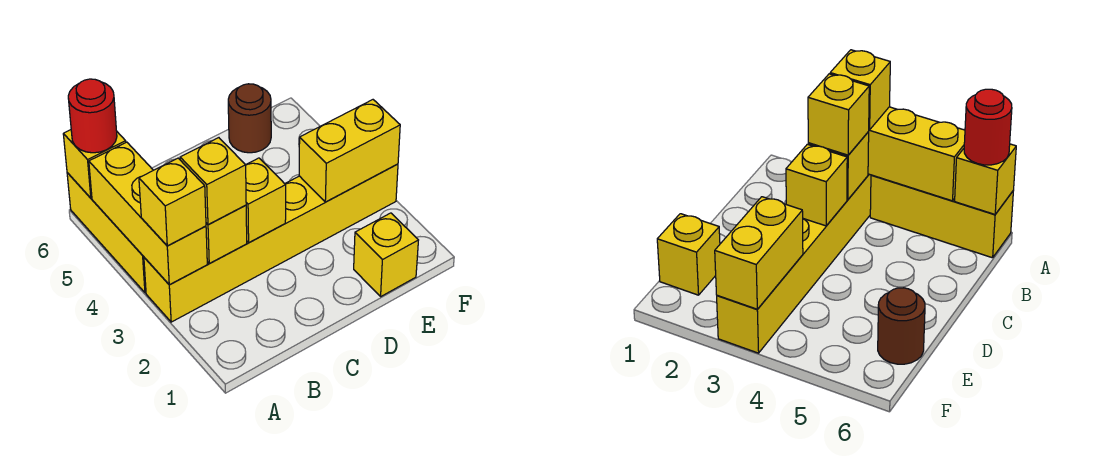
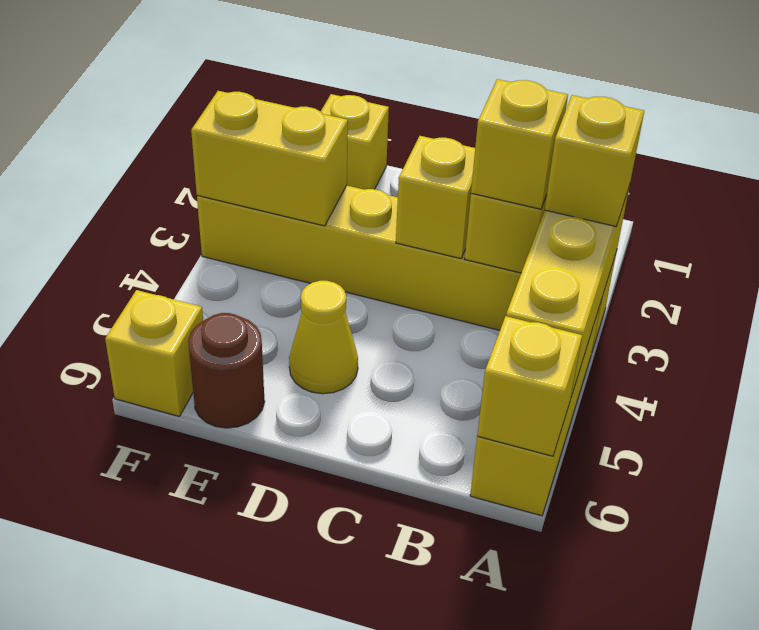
red round brick A6 level 3 -> none
none -> yellow cone D5 level 1
none -> yellow brick F6 level 1

